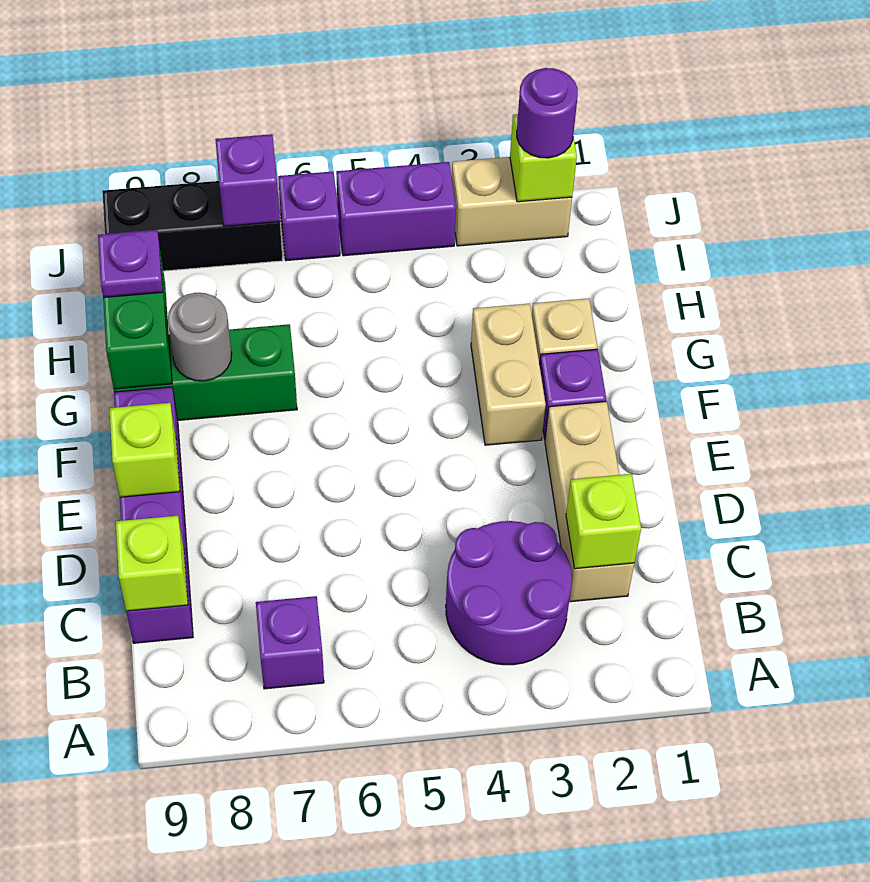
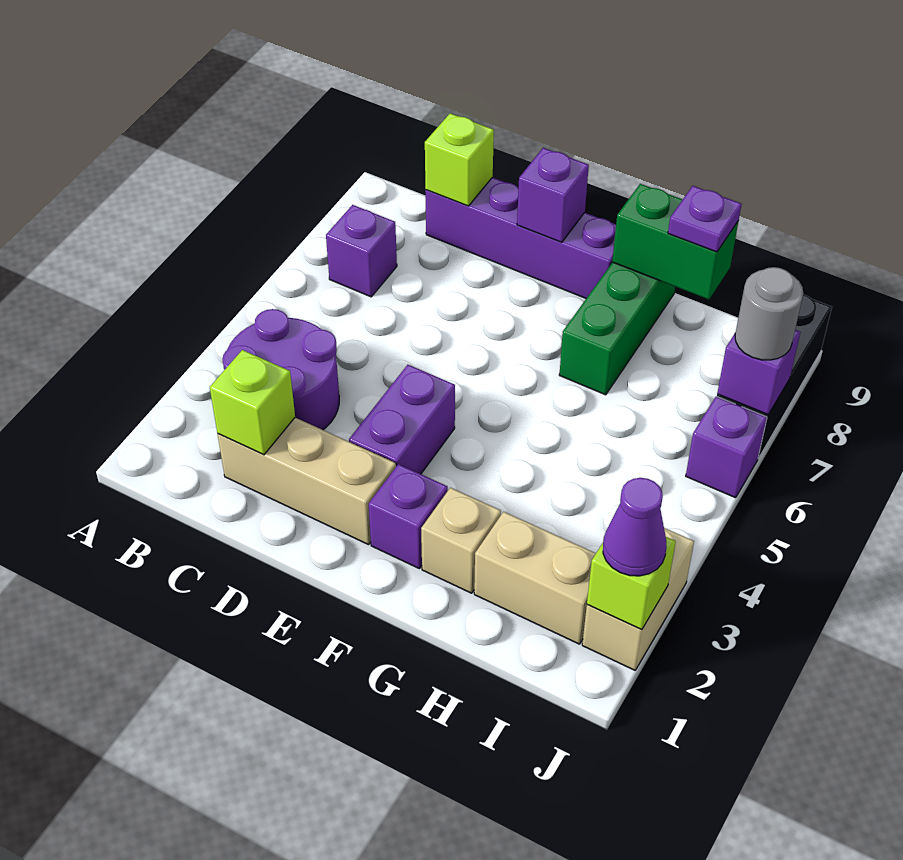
lime brick E9 level 2 -> purple brick E9 level 2
tan brick F3:G3 level 1 -> tan brick H2:I2 level 1
grey round brick G8 level 2 -> grey round brick J7 level 3
purple round brick J2 level 3 -> purple cone J2 level 3
purple brick J4:J5 level 1 -> purple brick E3:E4 level 1

